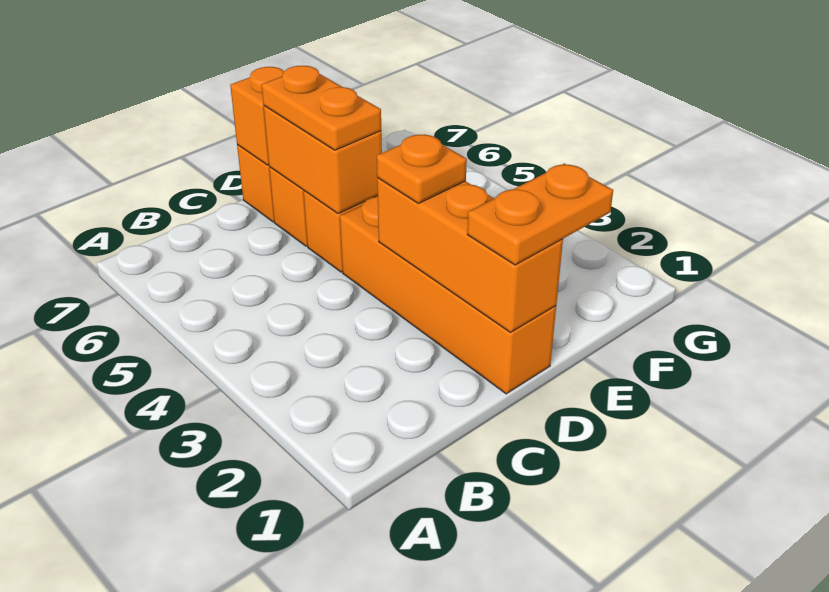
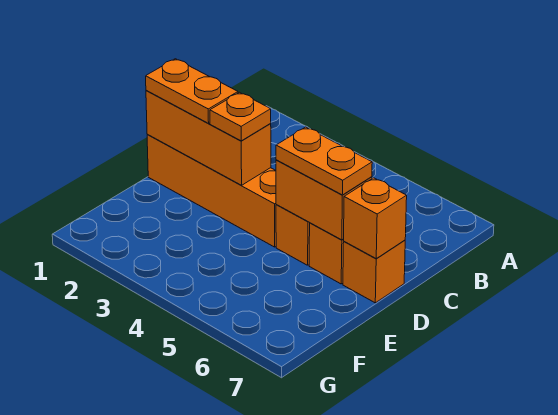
orange plate D1:E1 level 3 -> orange plate D1:D2 level 3

